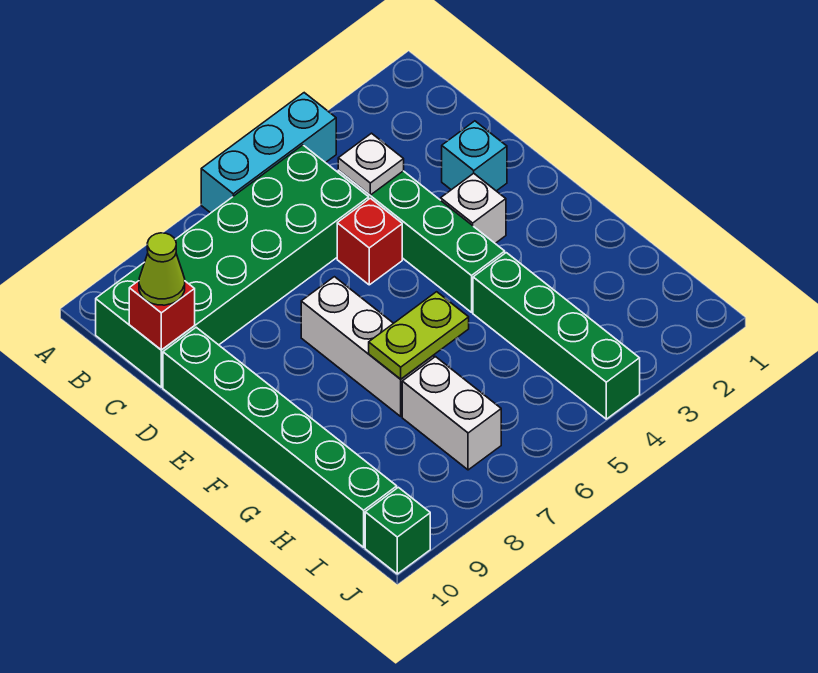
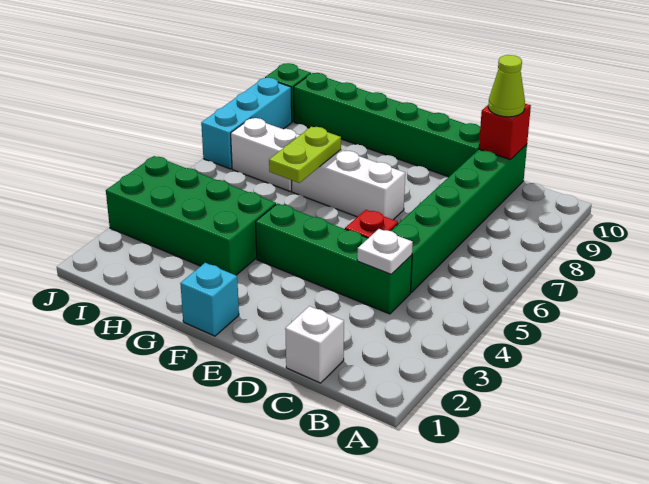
cyan brick A4:A6 level 1 -> cyan brick J7:J9 level 1
green brick B5:C10 level 1 -> green brick C5:C10 level 1
cyan brick D2 level 1 -> cyan brick F1 level 1
white brick E3 level 1 -> white brick C1 level 1
green brick G4:J4 level 1 -> green brick G3:J4 level 1

